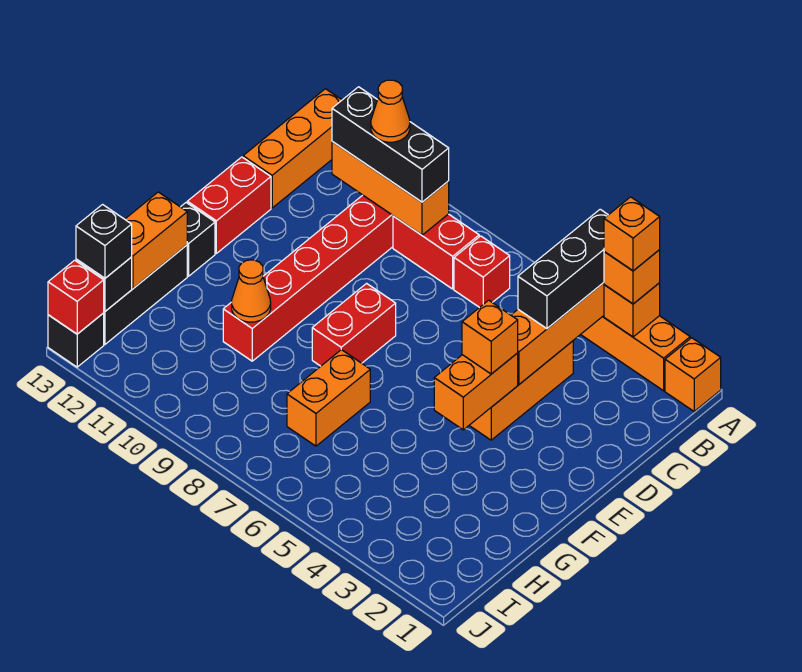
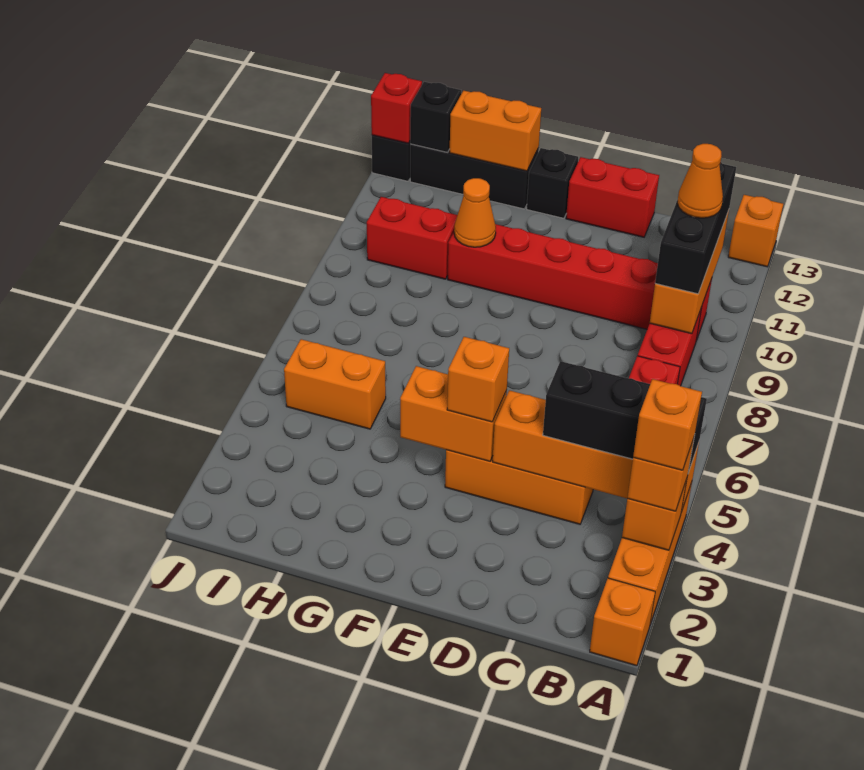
orange brick A13:C13 level 1 -> orange brick A13 level 1
red brick E8:F8 level 1 -> red brick H10:I10 level 1
orange brick G7:H7 level 1 -> orange brick H5:I5 level 1
black brick I13 level 3 -> none

